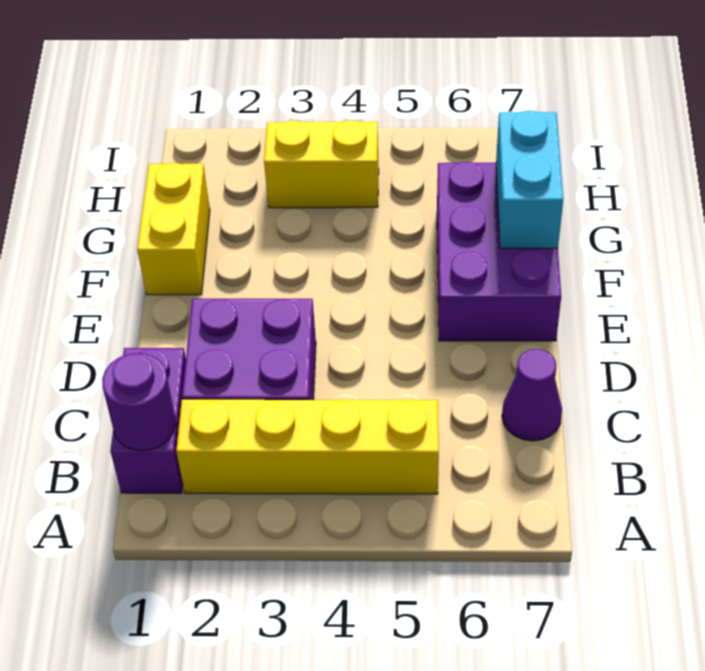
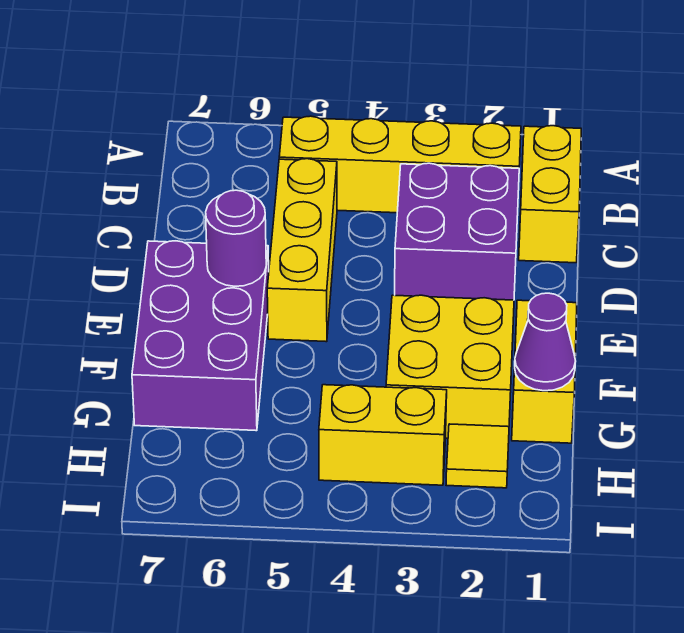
purple brick B1:C1 level 1 -> yellow brick B1:C1 level 1
purple round brick B1 level 2 -> purple round brick E6 level 2
none -> yellow brick C5:E5 level 1
purple cone C7 level 1 -> purple cone G1 level 2
none -> yellow brick F2:G3 level 1
cyan brick F7:G7 level 2 -> none
none -> yellow tile H2 level 1

